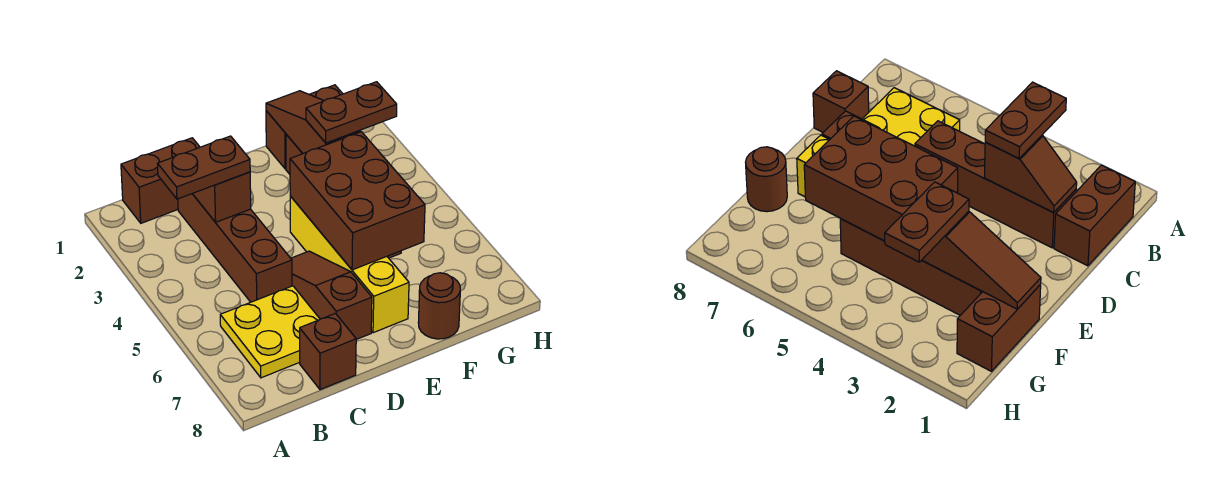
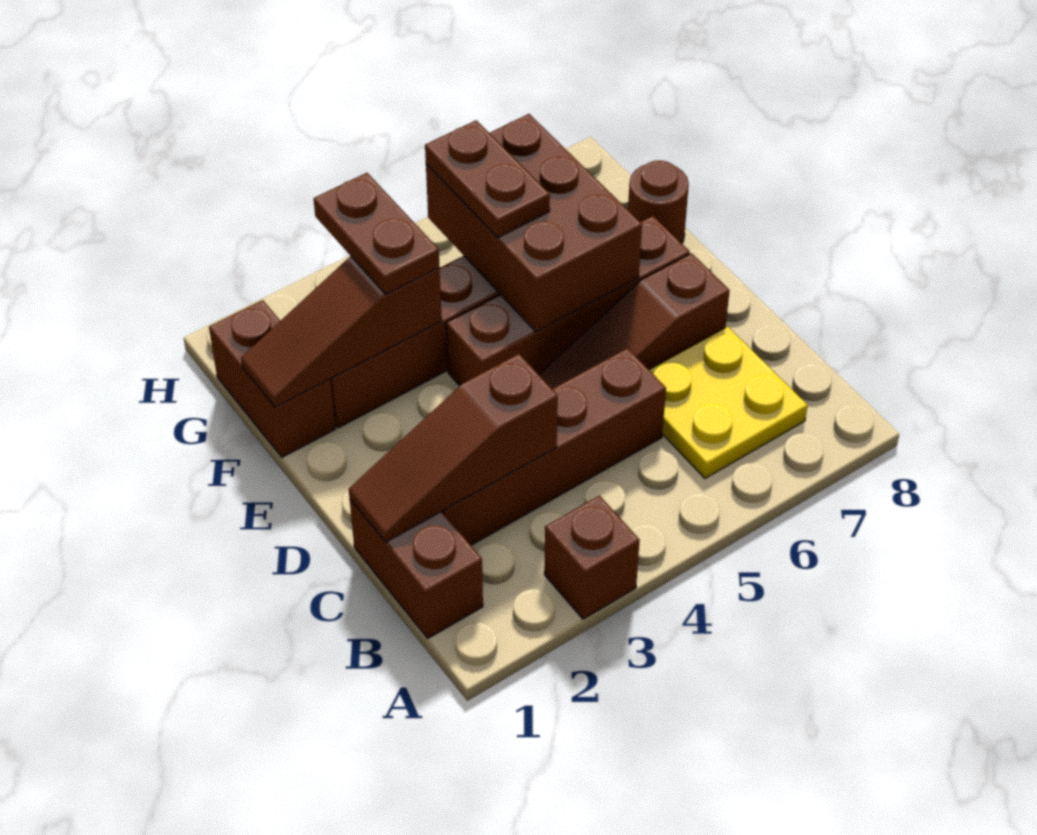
brown plate B3:C3 level 3 -> brown plate F5:G5 level 3
brown slope C2:C3 level 2 top 3 -> brown slope C1:C3 level 2 top 3
brown brick C8 level 1 -> brown brick A3 level 1
yellow brick E4:E7 level 1 -> brown brick E4:E7 level 1
brown brick E4:F6 level 2 -> brown brick E5:G6 level 2

